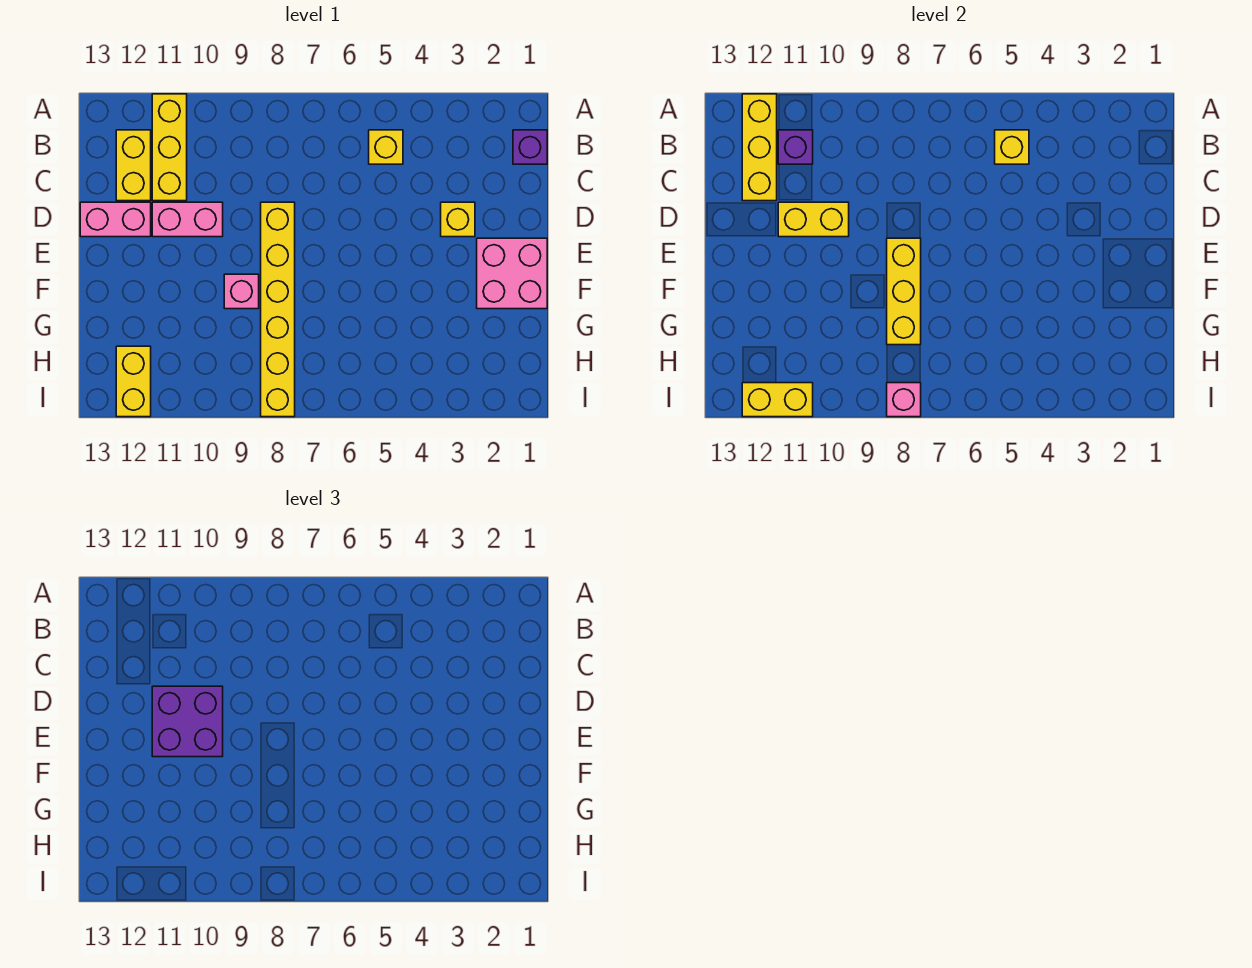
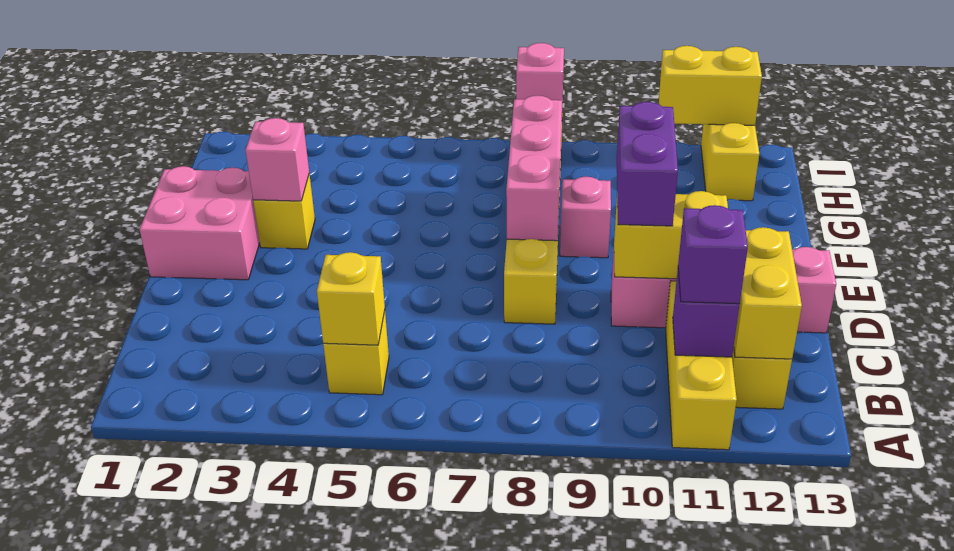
yellow brick A12:C12 level 2 -> yellow brick B12:C12 level 2
purple brick B1 level 1 -> purple brick B11 level 3
yellow brick D3 level 1 -> yellow brick F3 level 1
purple brick D10:E11 level 3 -> purple brick D10:E10 level 3
yellow brick E8:G8 level 2 -> pink brick E8:G8 level 2
none -> pink brick F3 level 2

